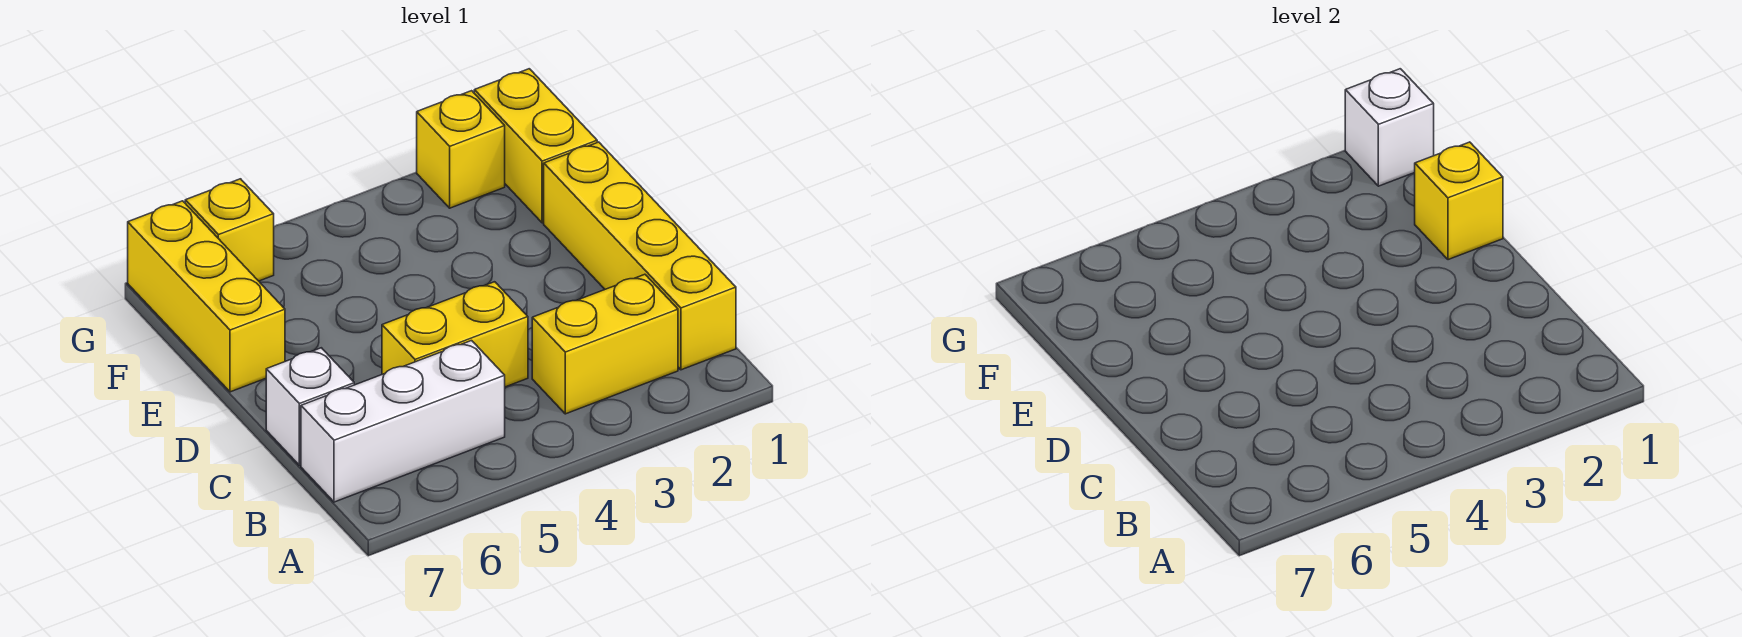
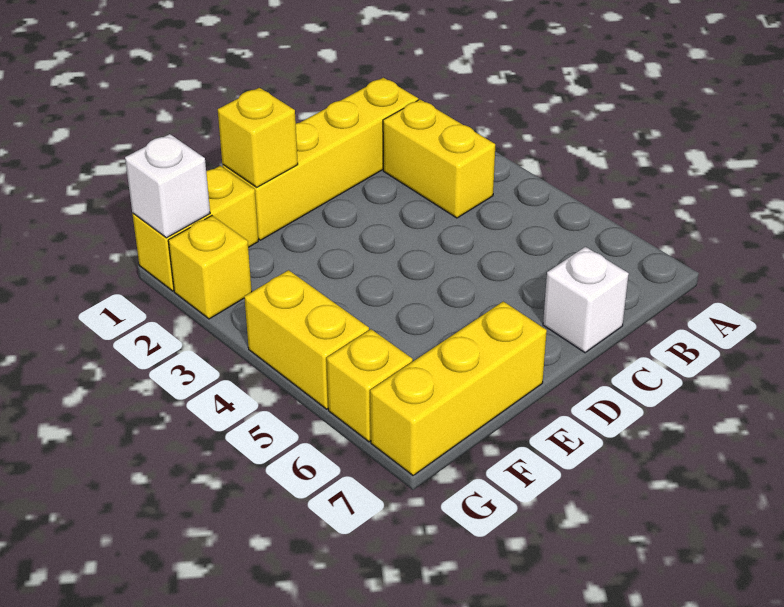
white brick B5:B7 level 1 -> none
yellow brick C4:C5 level 1 -> yellow brick G4:G5 level 1

